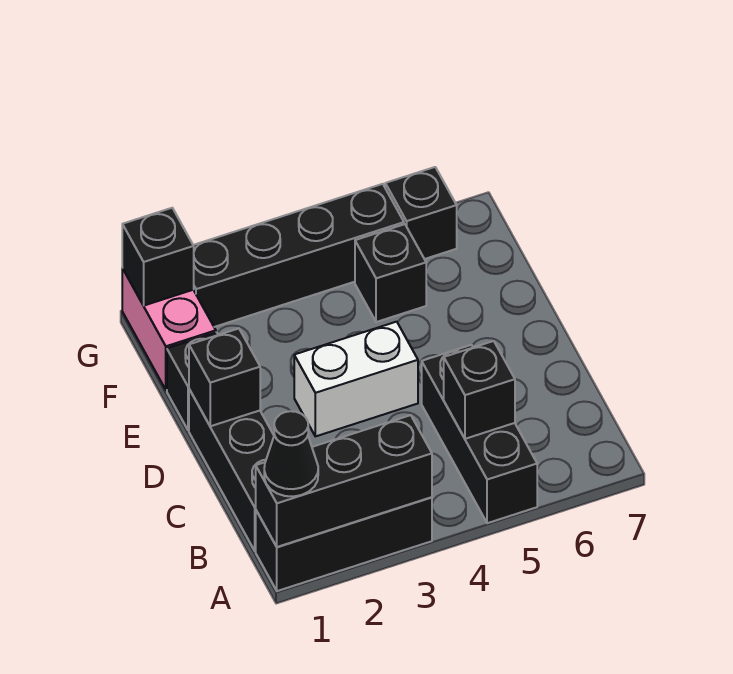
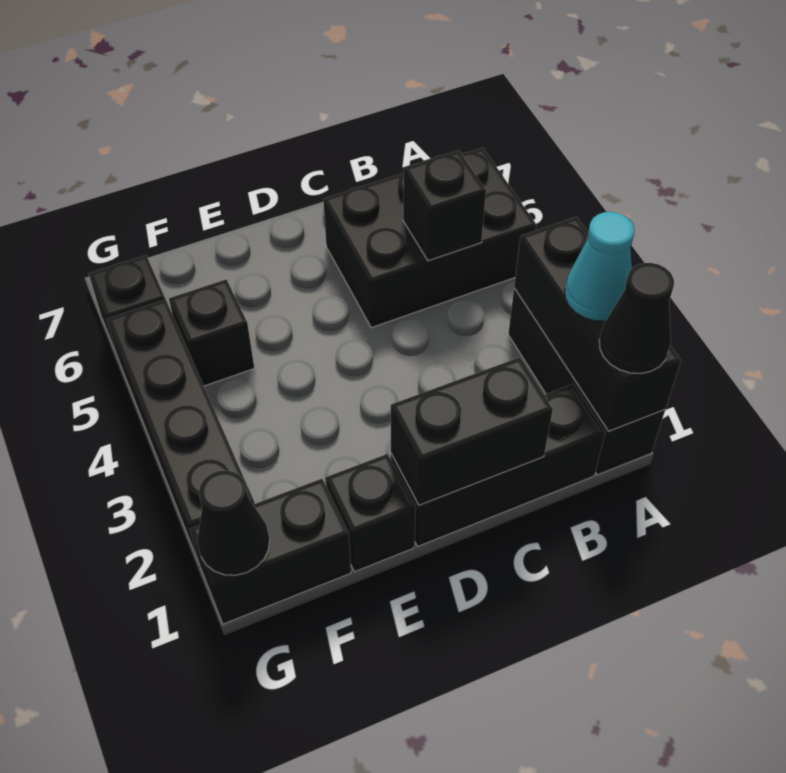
none -> cyan cone A2 level 3
black brick A5:C5 level 1 -> black brick A5:C6 level 1
black brick D1 level 2 -> black brick C1:D1 level 2
white brick D3:D4 level 1 -> none
pink brick F1:G1 level 1 -> black brick F1:G1 level 1
black brick G1 level 2 -> black cone G1 level 2

